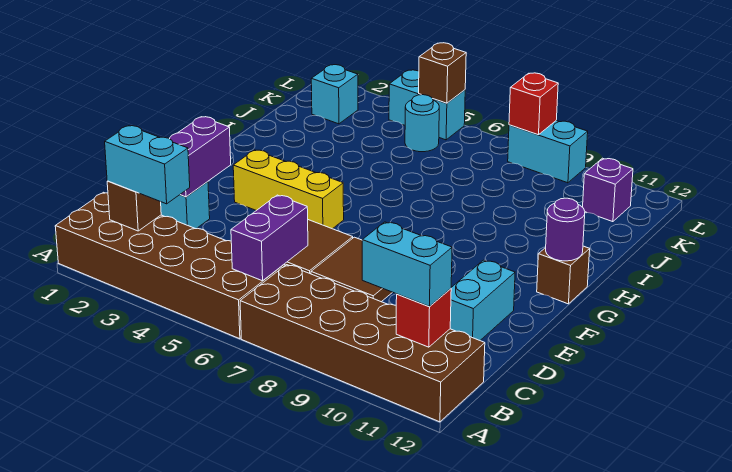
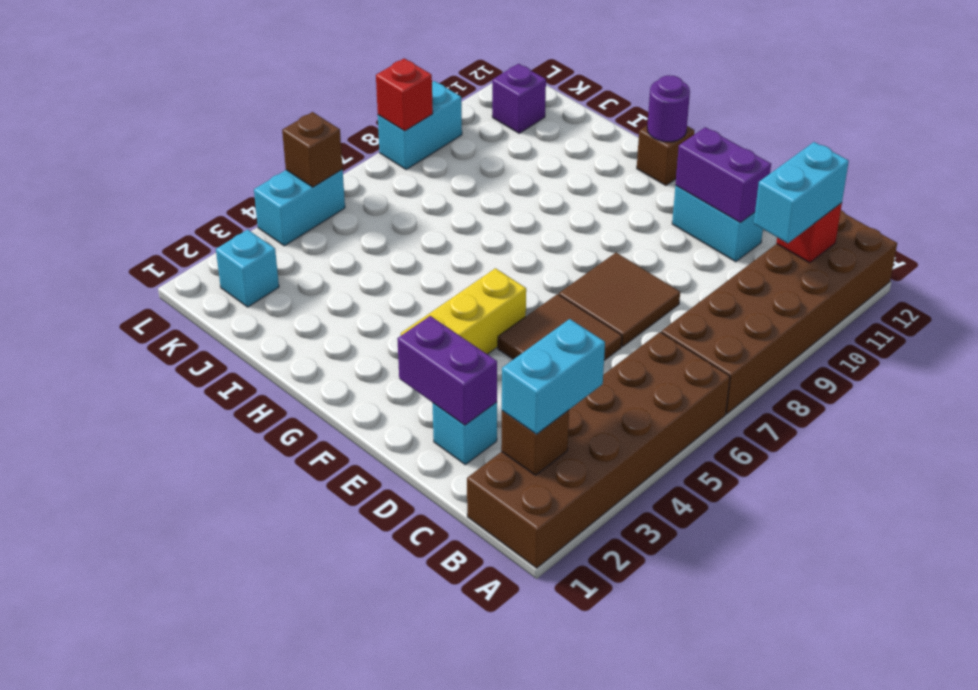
purple brick B6:C6 level 2 -> purple brick D11:E11 level 2
cyan round brick K5 level 1 -> none

